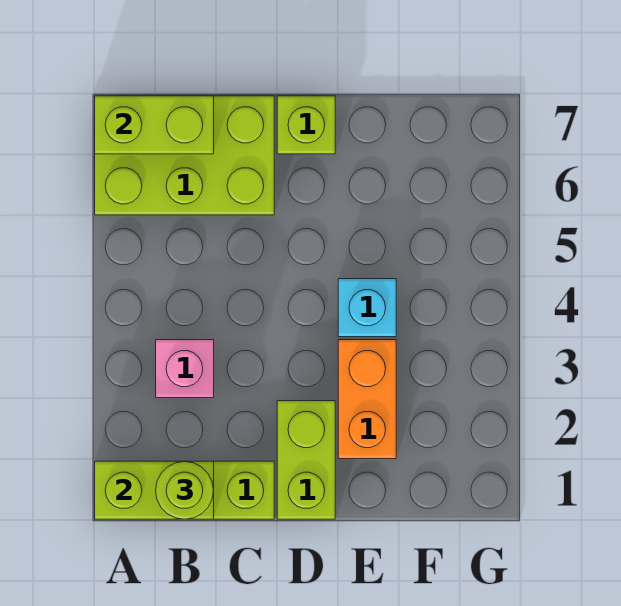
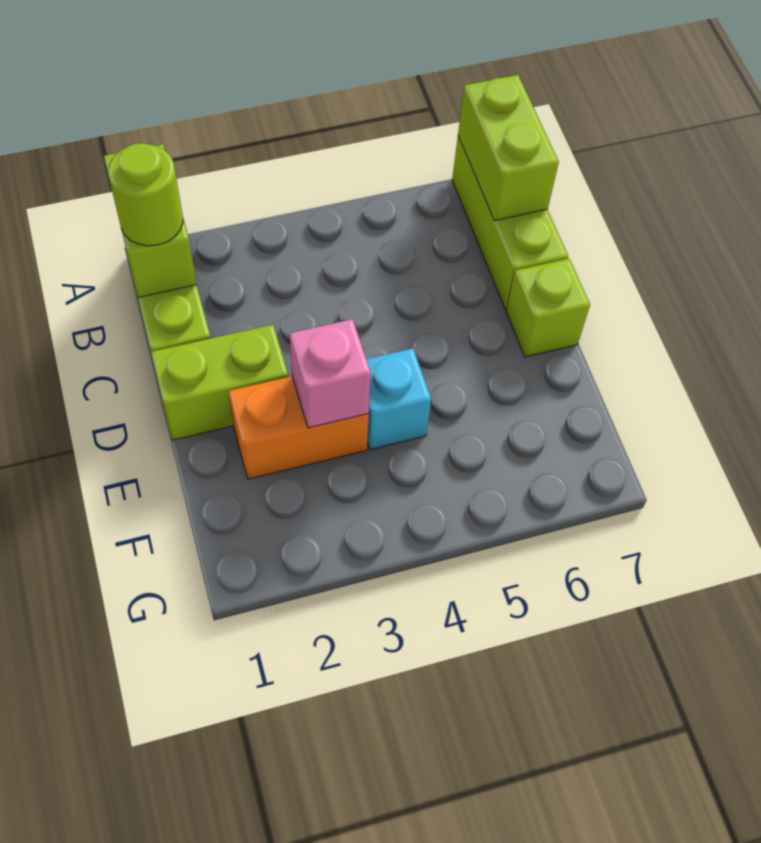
lime brick A6:C7 level 1 -> lime brick A7:C7 level 1
pink brick B3 level 1 -> pink brick E3 level 2

